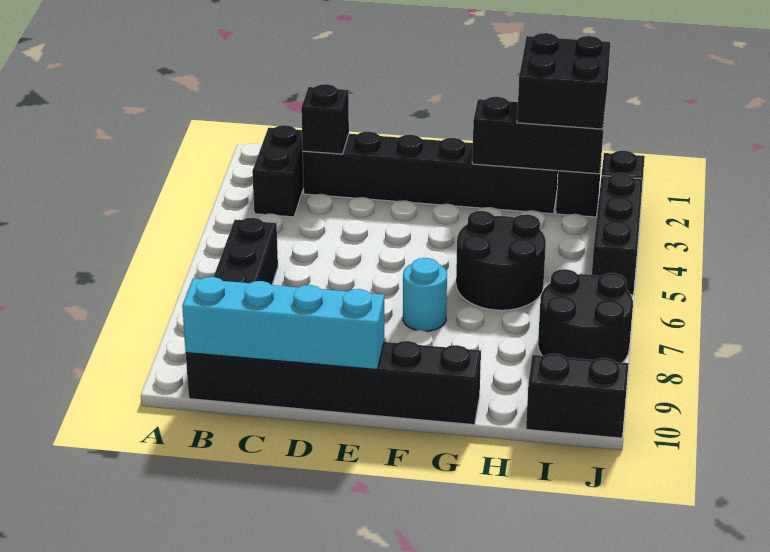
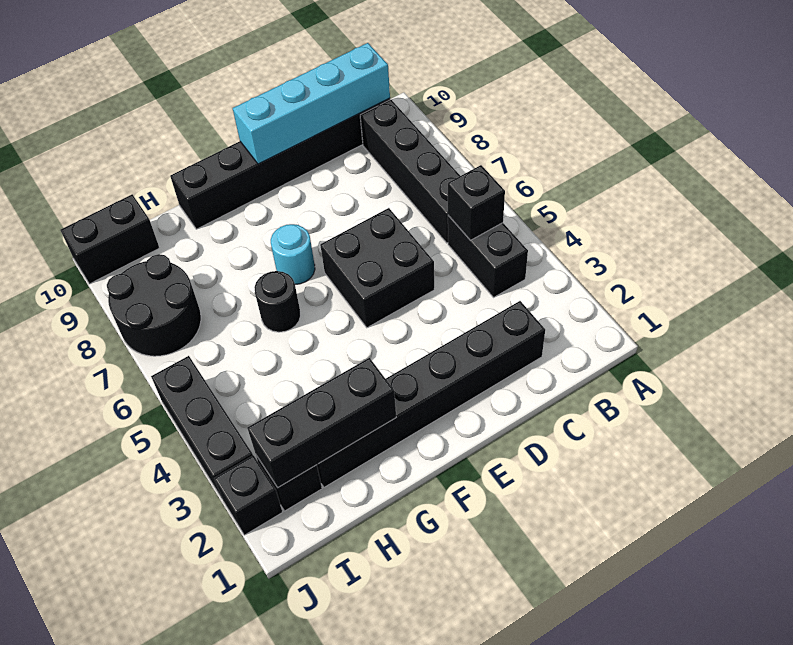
black brick B2:B3 level 1 -> black brick B4:B5 level 1
black brick C2 level 2 -> black brick B5 level 2
black round brick G5:H6 level 1 -> black round brick G6 level 1
black brick H1:I2 level 3 -> black brick D5:E6 level 1

